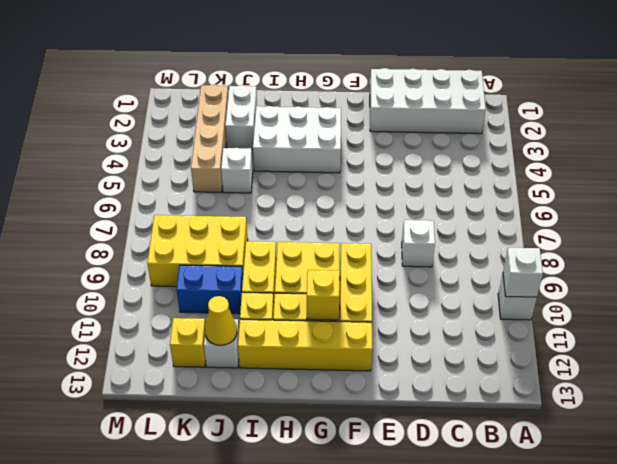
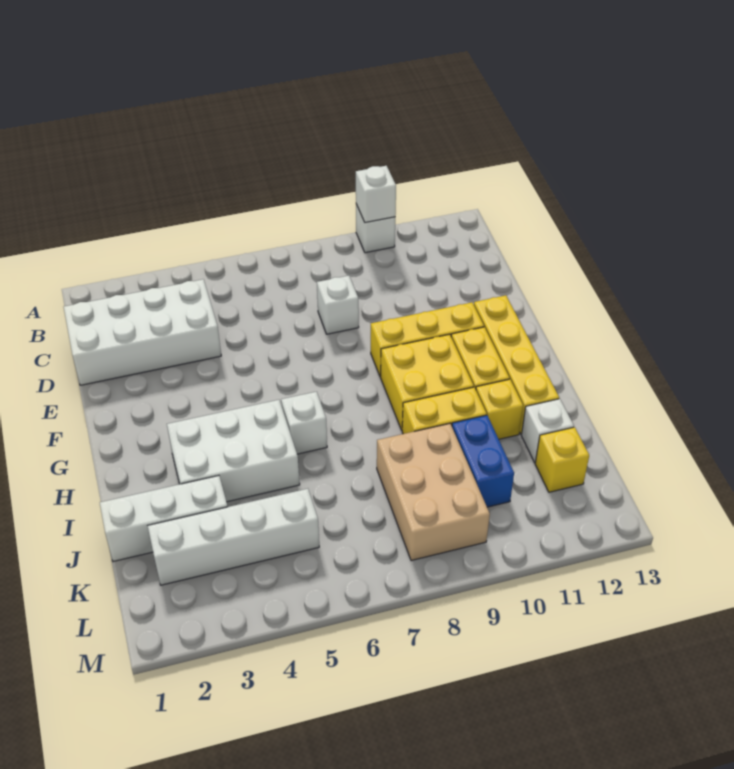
white brick B1:E2 level 1 -> white brick C1:D4 level 1
white brick G3:I4 level 1 -> white brick H3:I5 level 1
yellow brick G11 level 2 -> none
white brick J2:J3 level 1 -> white brick J1:J3 level 1
white brick J5 level 1 -> white brick H6 level 1
yellow brick J8:L9 level 1 -> tan brick J8:L9 level 1
yellow cone J12 level 2 -> none
tan brick K2:K5 level 1 -> white brick K2:K5 level 1

